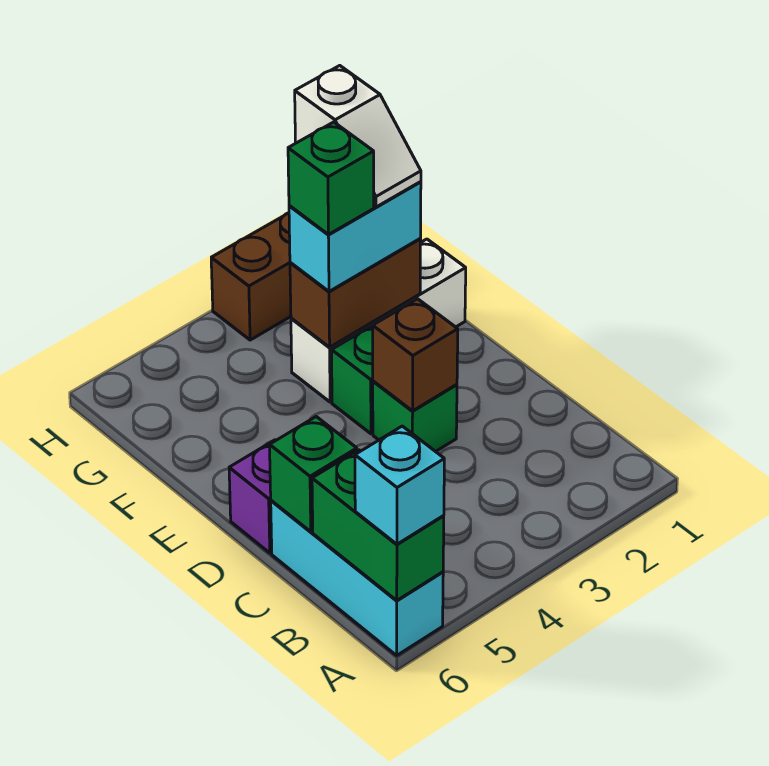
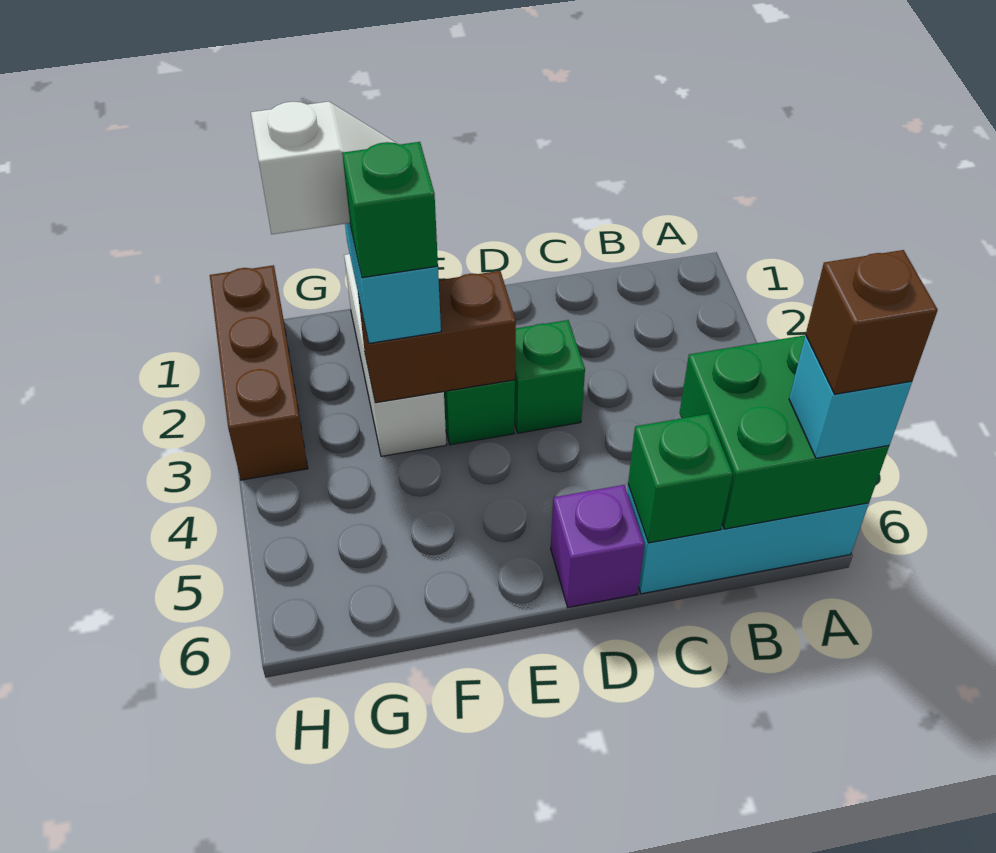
green brick A6:B6 level 2 -> green brick A5:B6 level 2
brown brick D3 level 2 -> brown brick A6 level 4
brown brick F2:F3 level 2 -> brown brick E3:F3 level 2

